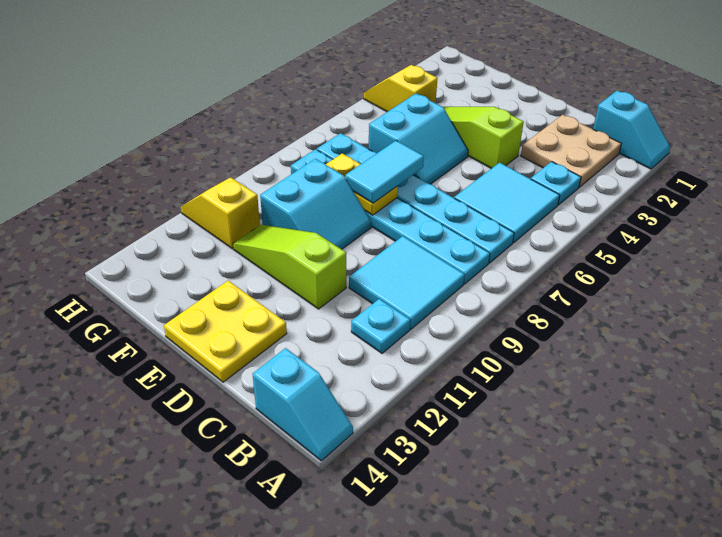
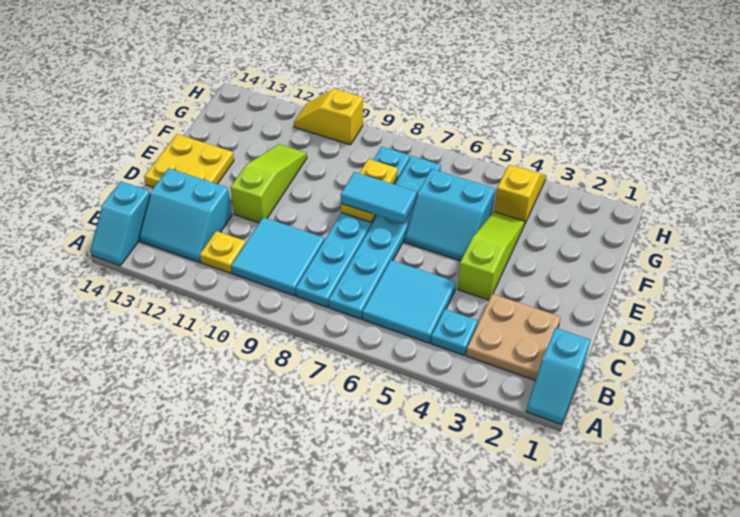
cyan plate B11 level 1 -> yellow plate B11 level 1
cyan slope E9:F10 level 1 top F -> cyan slope B12:C13 level 1 top C
yellow slope G11:H11 level 1 top G -> yellow slope H10:H11 level 1 top 10

